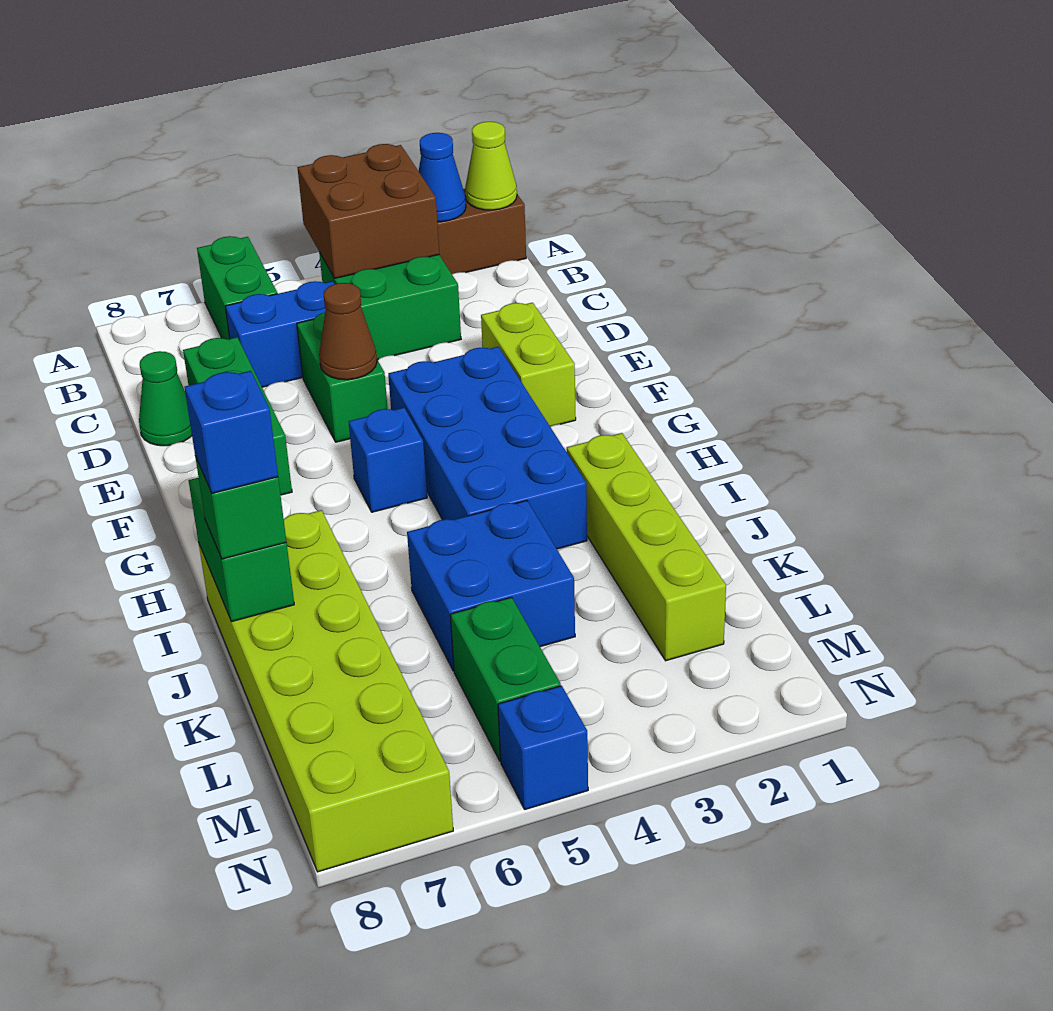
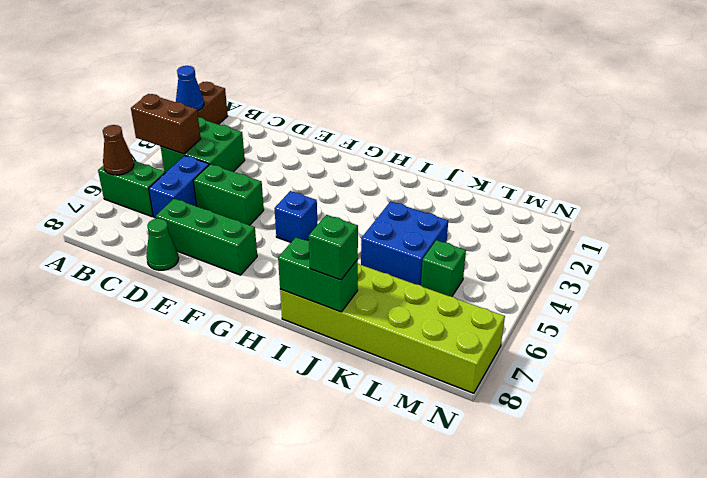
lime cone A1 level 2 -> none
brown brick A3:B4 level 2 -> brown brick A4:B4 level 2
lime brick E2:F2 level 1 -> none
brown cone E5 level 2 -> brown cone A6 level 2
blue brick F3:I4 level 1 -> none
lime brick I2:L2 level 1 -> none
blue brick J8 level 4 -> none
green brick L5:M5 level 1 -> green brick L5 level 1
blue brick N5 level 1 -> none

